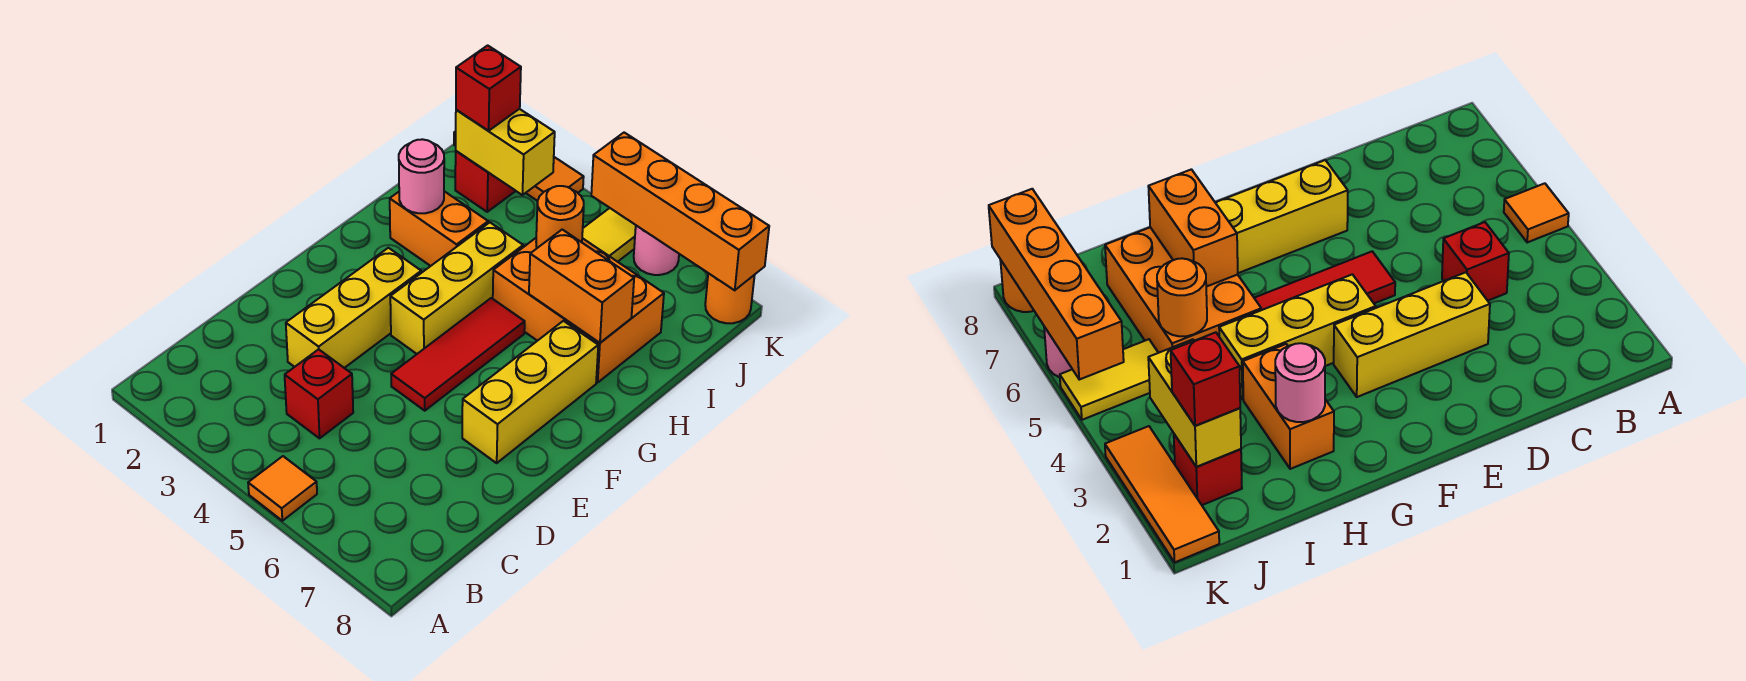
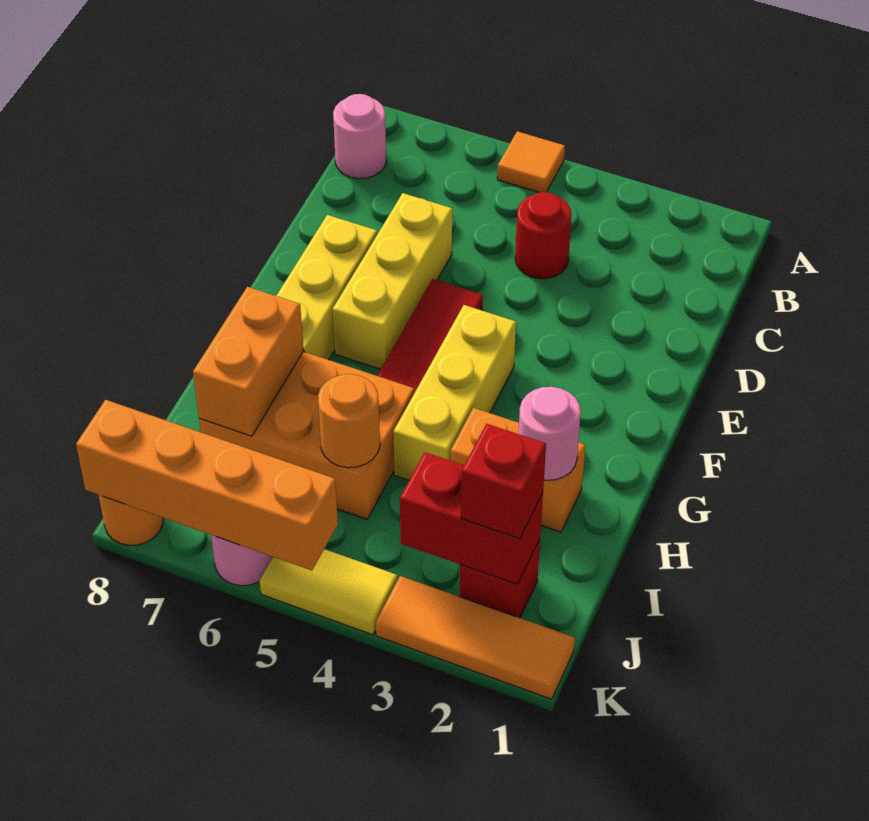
none -> pink round brick B8 level 1
red brick C4 level 1 -> red round brick C4 level 1
yellow brick D3:F3 level 1 -> yellow brick D6:F6 level 1
orange brick H6:H7 level 2 -> orange brick H7:I7 level 2
yellow brick J2:J3 level 2 -> red brick J2:J3 level 2
yellow tile J5:K5 level 1 -> yellow tile K4:K5 level 1

